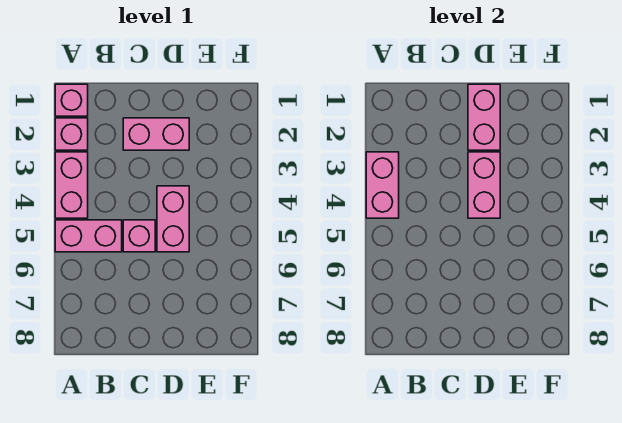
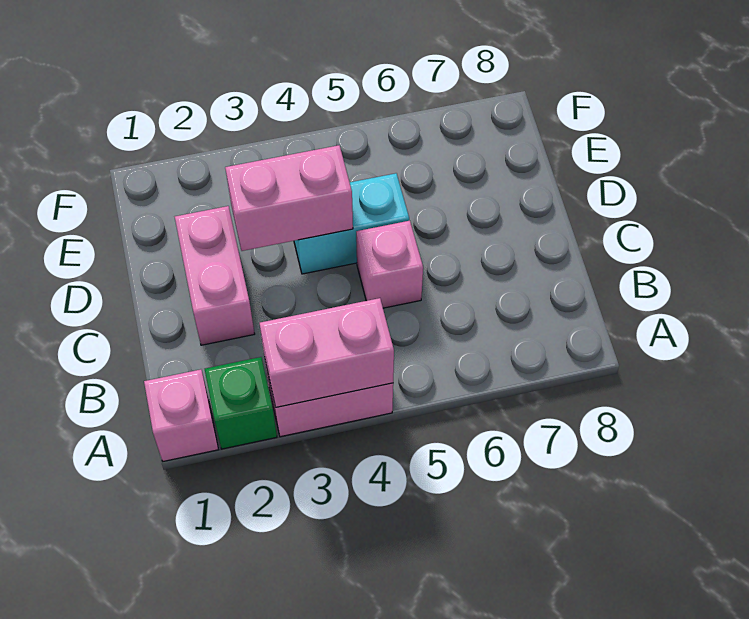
pink brick A2 level 1 -> green brick A2 level 1
pink brick A5:B5 level 1 -> none
pink brick D1:D2 level 2 -> none
pink brick D4:D5 level 1 -> cyan brick D4:D5 level 1

